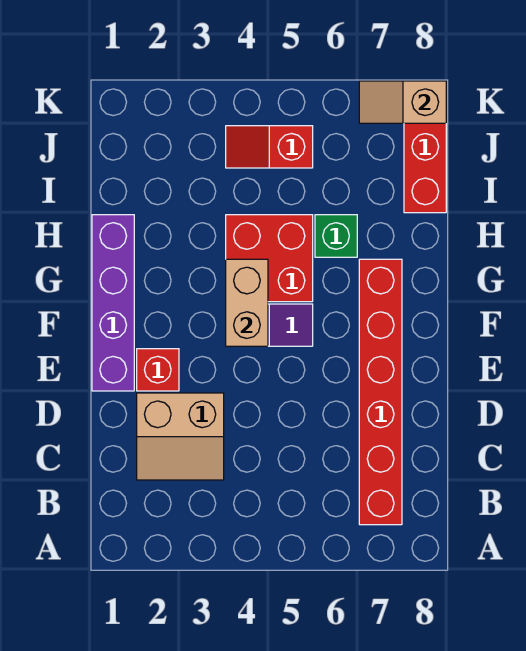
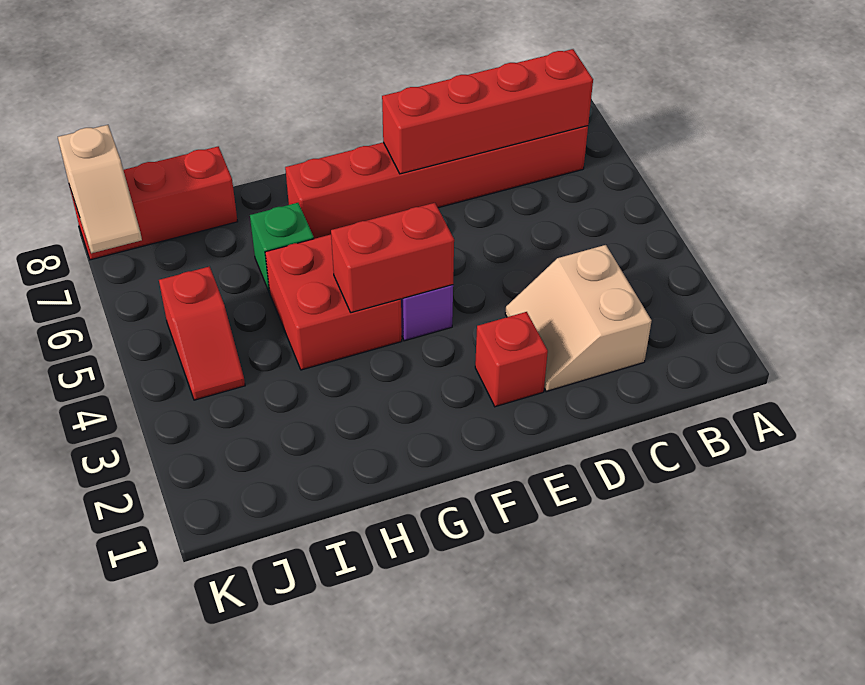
none -> red brick B7:E7 level 2
tan slope C2:D3 level 1 top D -> tan slope C2:D3 level 1 top C
purple brick E1:H1 level 1 -> none
tan brick F4:G4 level 2 -> red brick F4:G4 level 2

